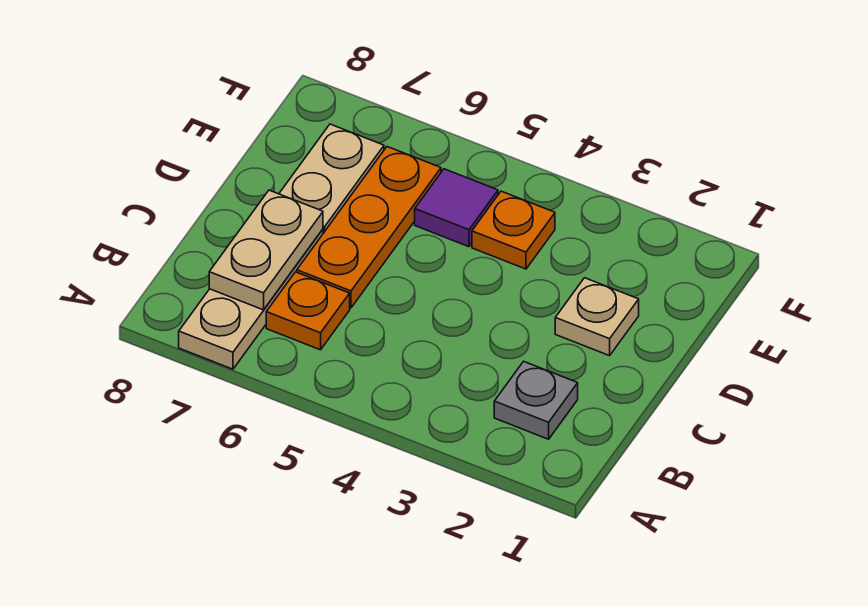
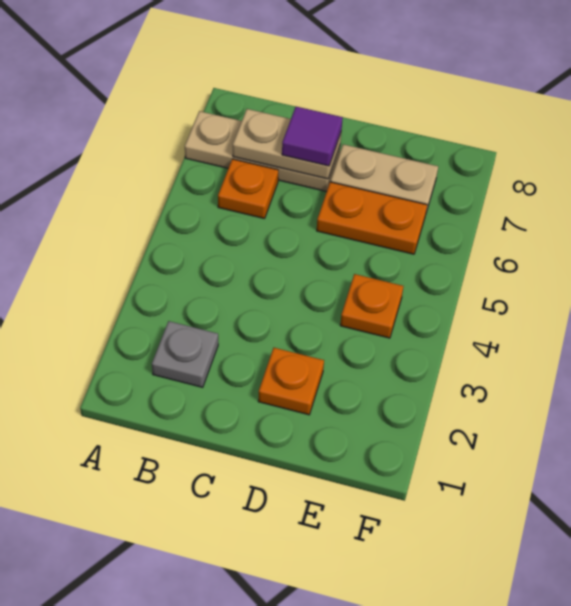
orange plate C6:E6 level 1 -> orange plate D6:E6 level 1
tan plate D2 level 1 -> orange plate D2 level 1
purple tile E5 level 1 -> purple tile C7 level 3

